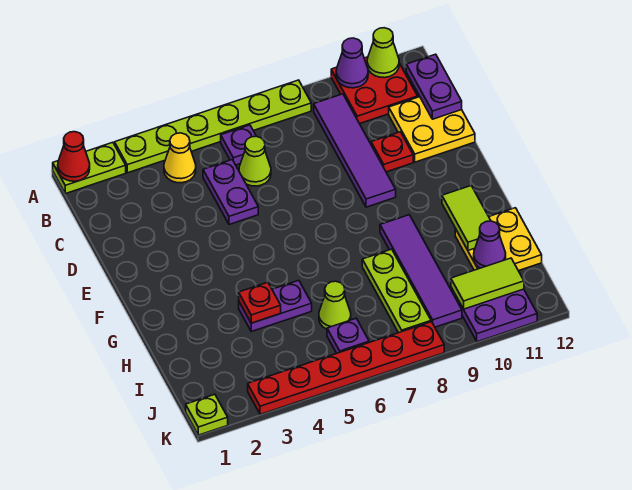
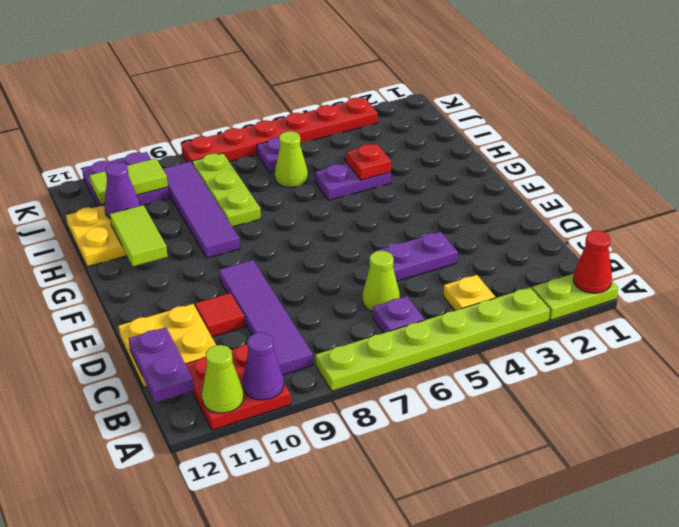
yellow cone B4 level 1 -> yellow plate B4 level 1
purple plate C5:D5 level 1 -> purple plate D4:D5 level 1
red plate D10 level 1 -> red tile D10 level 1
lime plate K1 level 1 -> none

